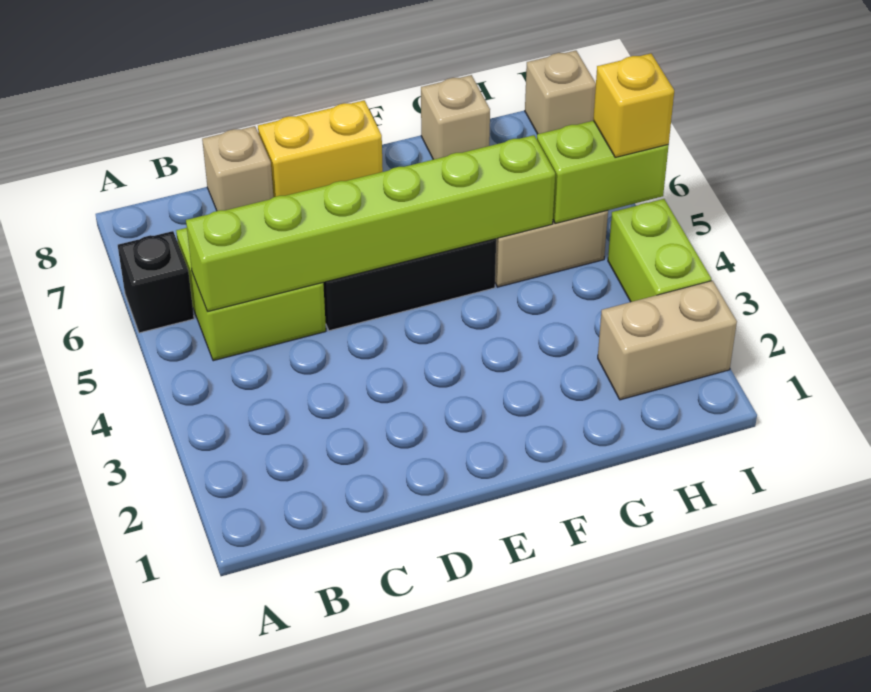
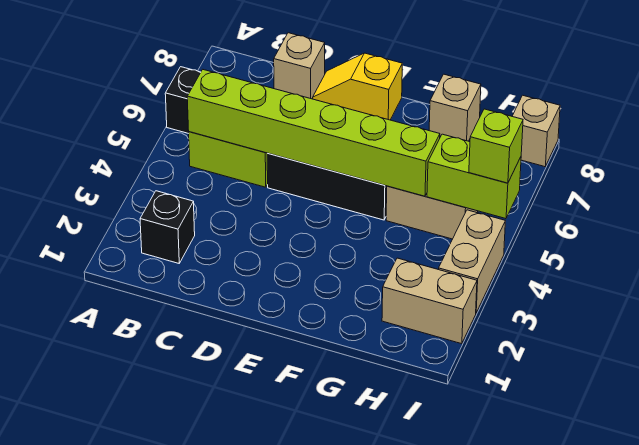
none -> black brick B2 level 1
yellow brick D8:E8 level 1 -> yellow slope D8:E8 level 1 top E
lime brick I3:I4 level 1 -> tan brick I3:I4 level 1
yellow brick I5 level 3 -> lime brick I5 level 3

